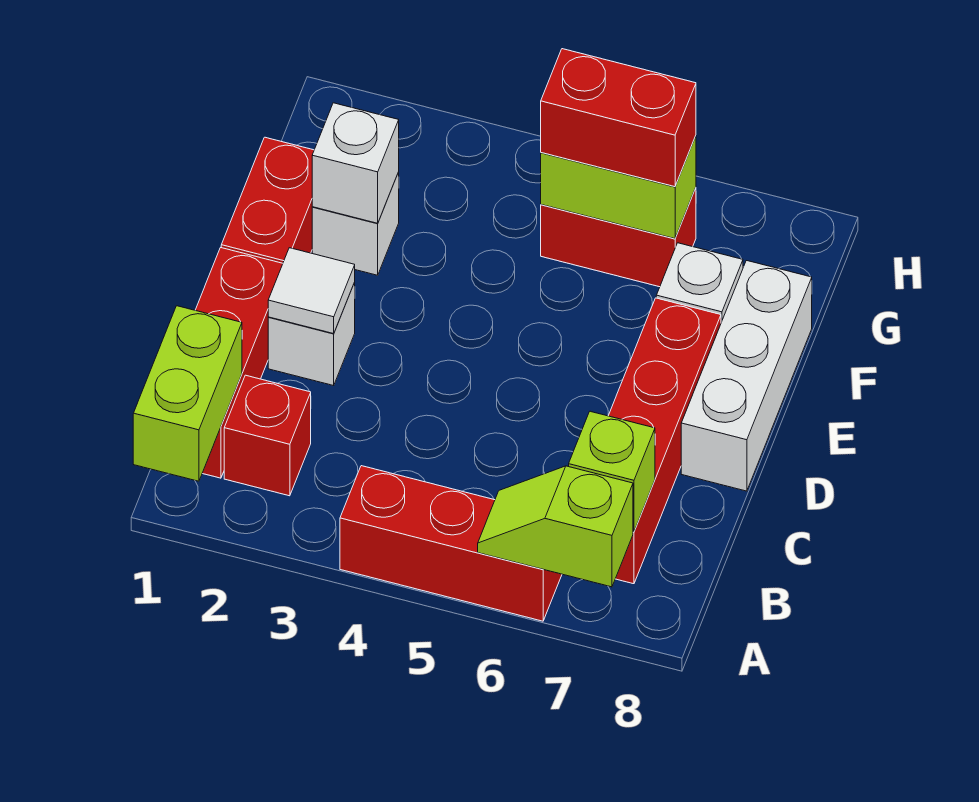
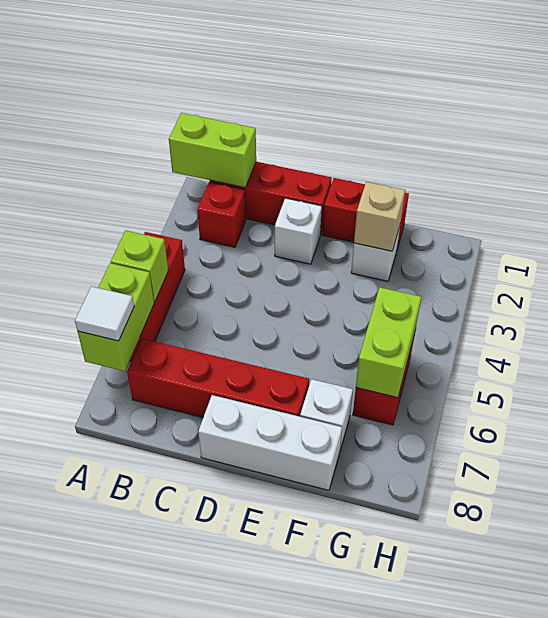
lime slope A6:A7 level 2 top 7 -> lime brick A6:A7 level 2
lime brick B7 level 2 -> lime brick A5 level 2
white tile D2 level 2 -> white tile A7 level 3
white brick F2 level 2 -> tan brick F2 level 2
red brick G5:G6 level 3 -> none

